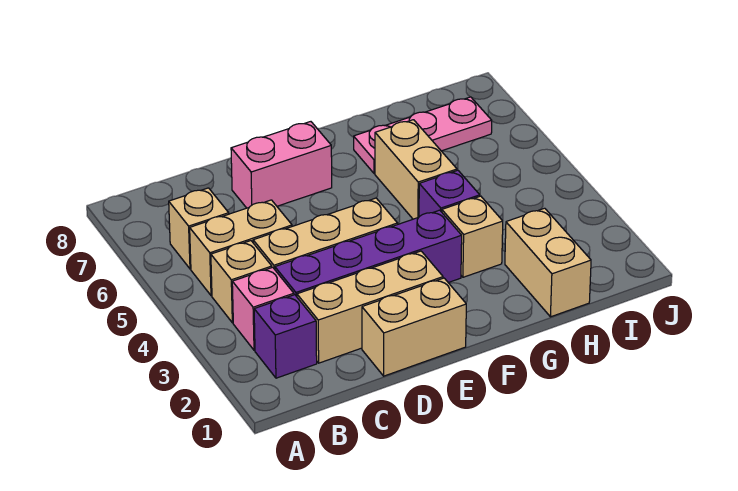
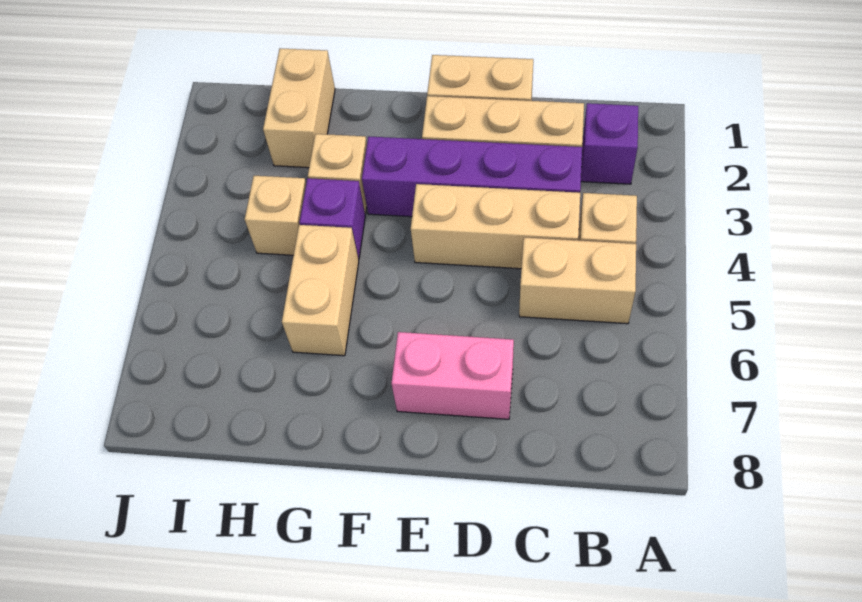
pink brick B3 level 1 -> none
tan brick B6 level 1 -> tan brick H4 level 1
pink plate G7:I7 level 1 -> none

